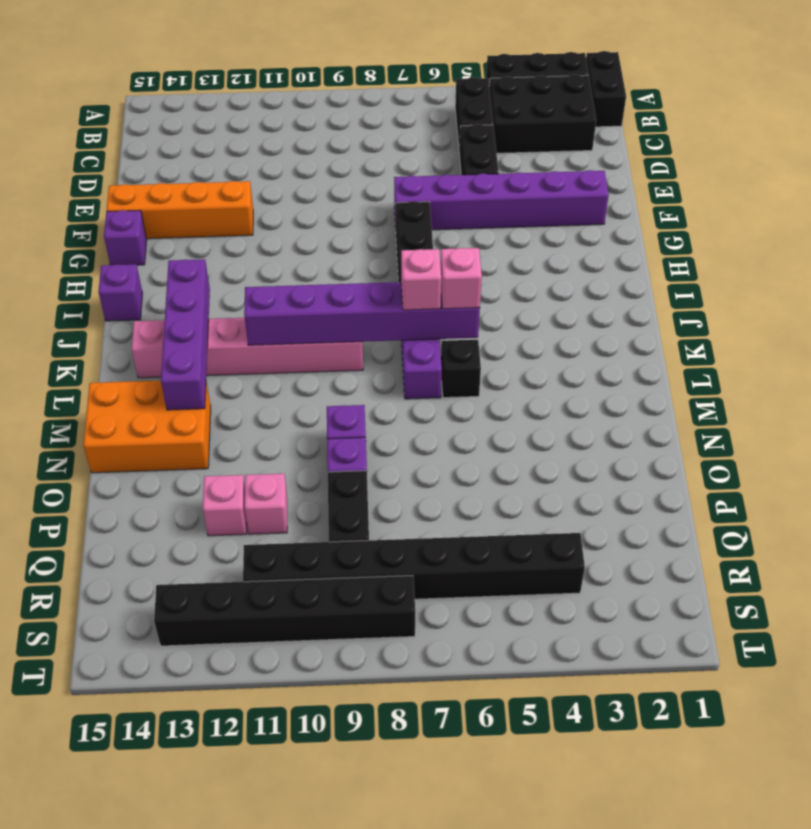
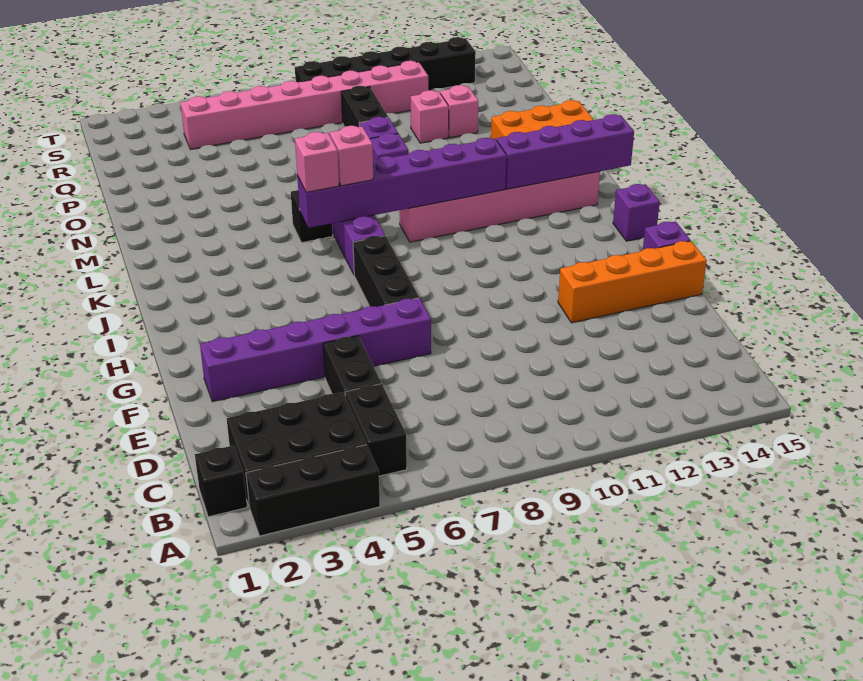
black brick A1:B1 level 1 -> black brick B1 level 1
purple brick J13:M13 level 2 -> purple brick K12:K15 level 2
black brick R4:R11 level 1 -> pink brick R4:R11 level 1

